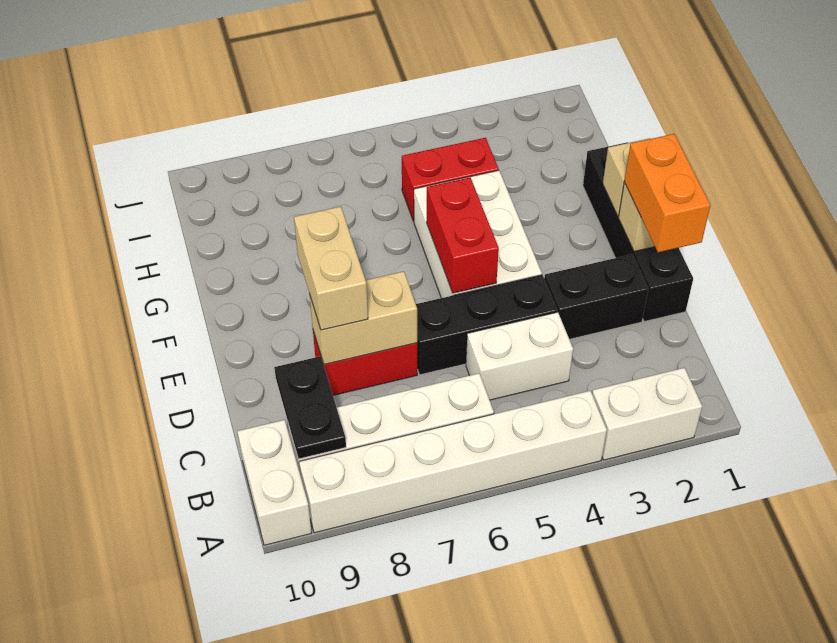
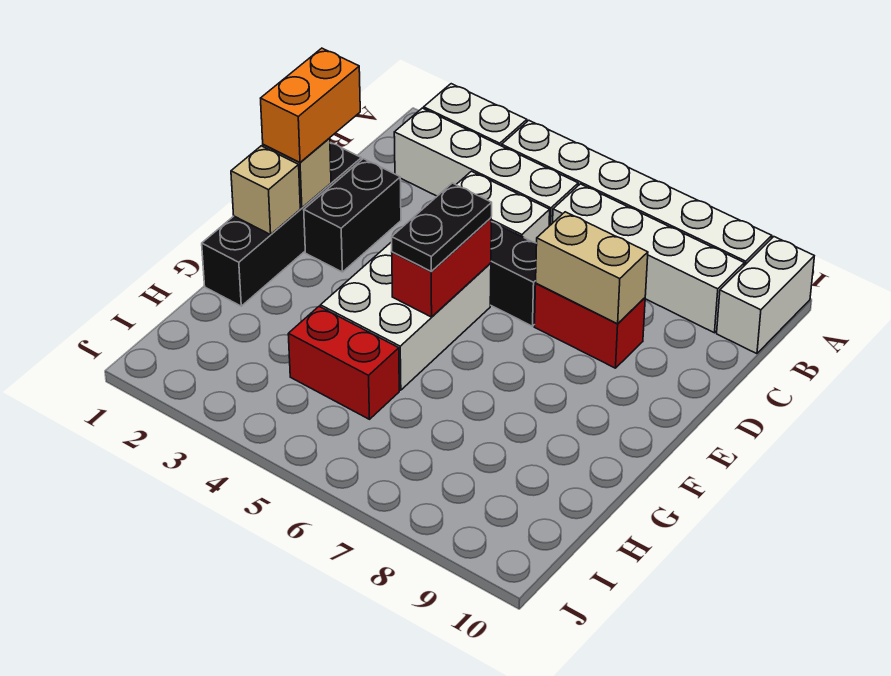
none -> white brick B2:B5 level 1
black plate B9:C9 level 2 -> black plate E5:F5 level 3
black brick D2:D3 level 1 -> black brick D2:E2 level 1
tan brick D8:E8 level 3 -> none

